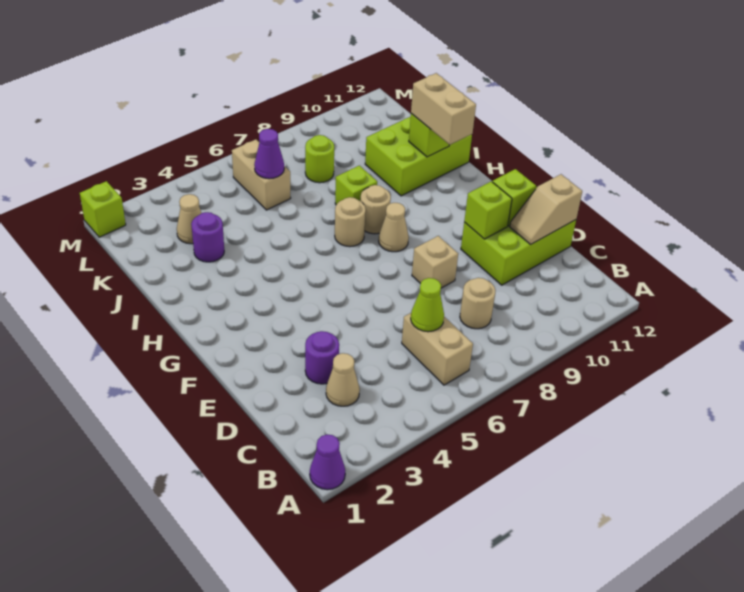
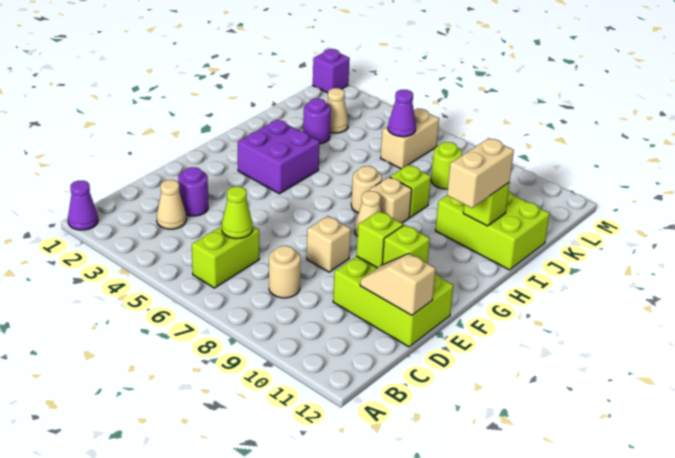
tan brick B6:C6 level 1 -> lime brick B6:C6 level 1
none -> purple brick G3:H4 level 1
tan round brick H8 level 1 -> tan brick H8 level 1
lime brick M1 level 1 -> purple brick M1 level 1

